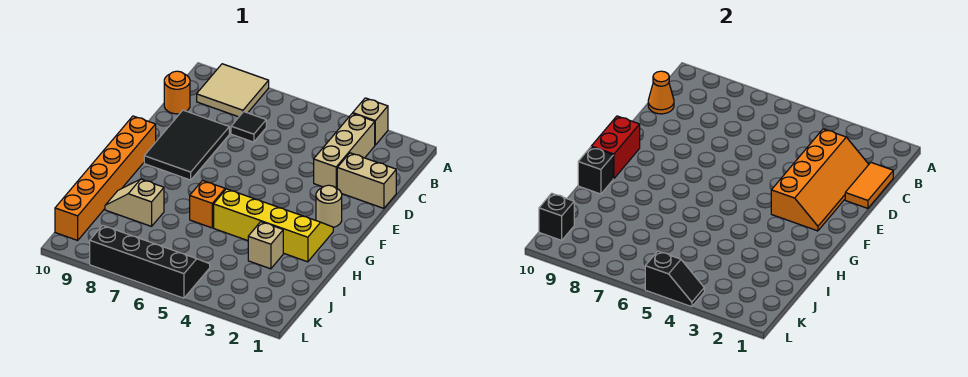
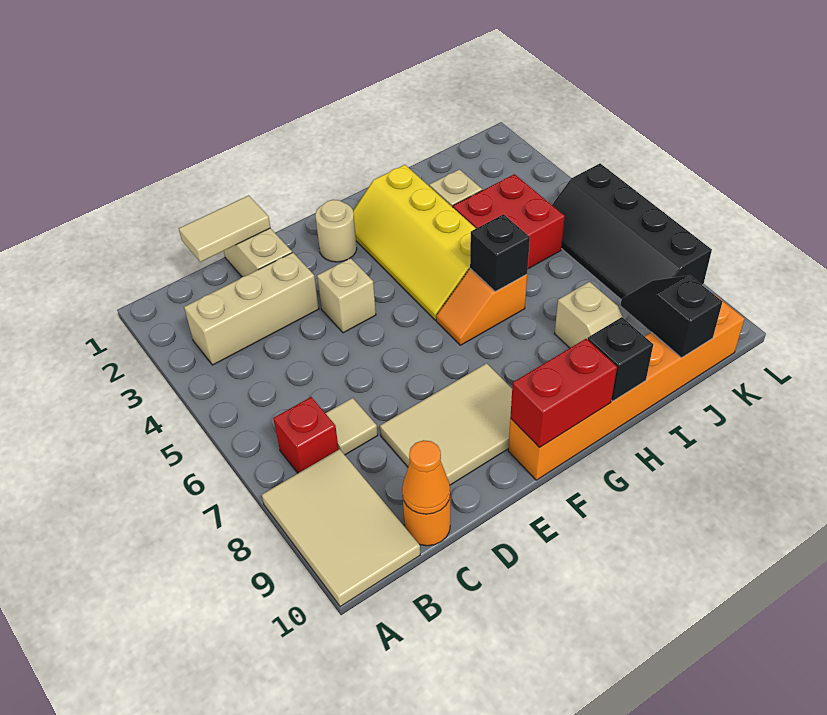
tan brick A3 level 1 -> tan brick E4 level 1
tan tile A8:B9 level 1 -> tan tile A8:B10 level 1
none -> red brick B7 level 1
orange tile C1:D1 level 2 -> tan tile C1:D1 level 2
orange slope C2:F3 level 2 top 3 -> none
black tile C7 level 1 -> tan tile C7 level 1
black tile D8:F9 level 1 -> tan tile D8:F9 level 1
none -> red brick I4:J5 level 1
black brick K10 level 2 -> black brick H6 level 2
black slope L4:L5 level 2 top 5 -> black slope J9:J10 level 2 top 10

